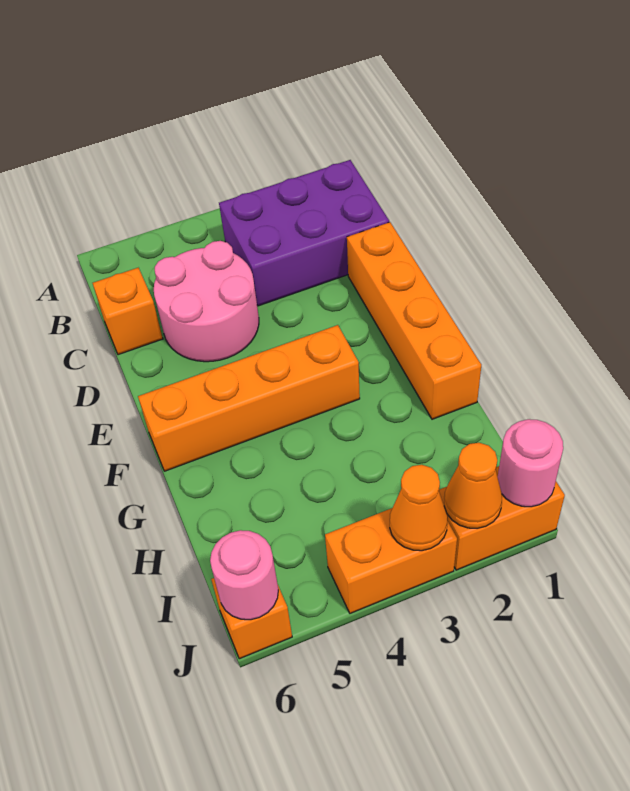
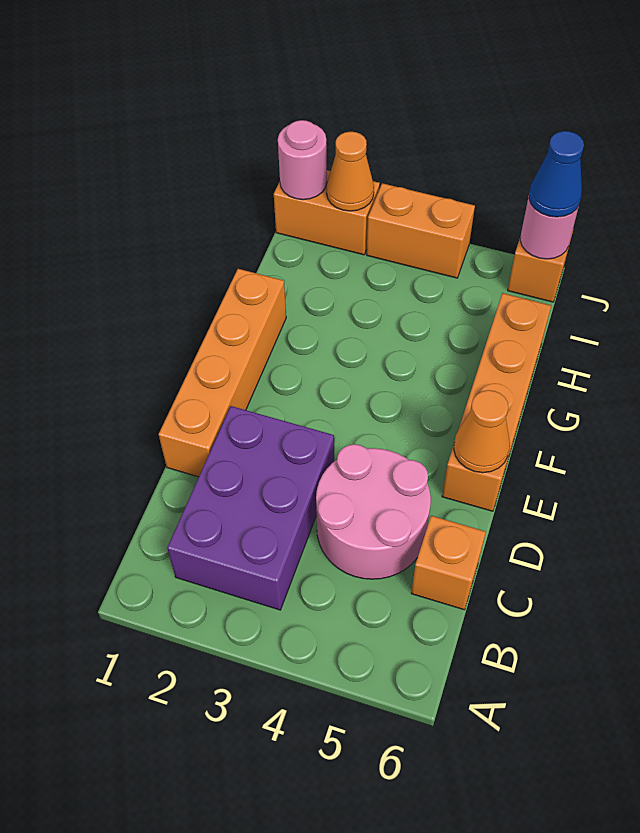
purple brick B1:C3 level 1 -> purple brick B2:D3 level 1
orange brick F3:F6 level 1 -> orange brick E6:H6 level 1
orange cone J3 level 2 -> orange cone E6 level 2
none -> blue cone J6 level 3

